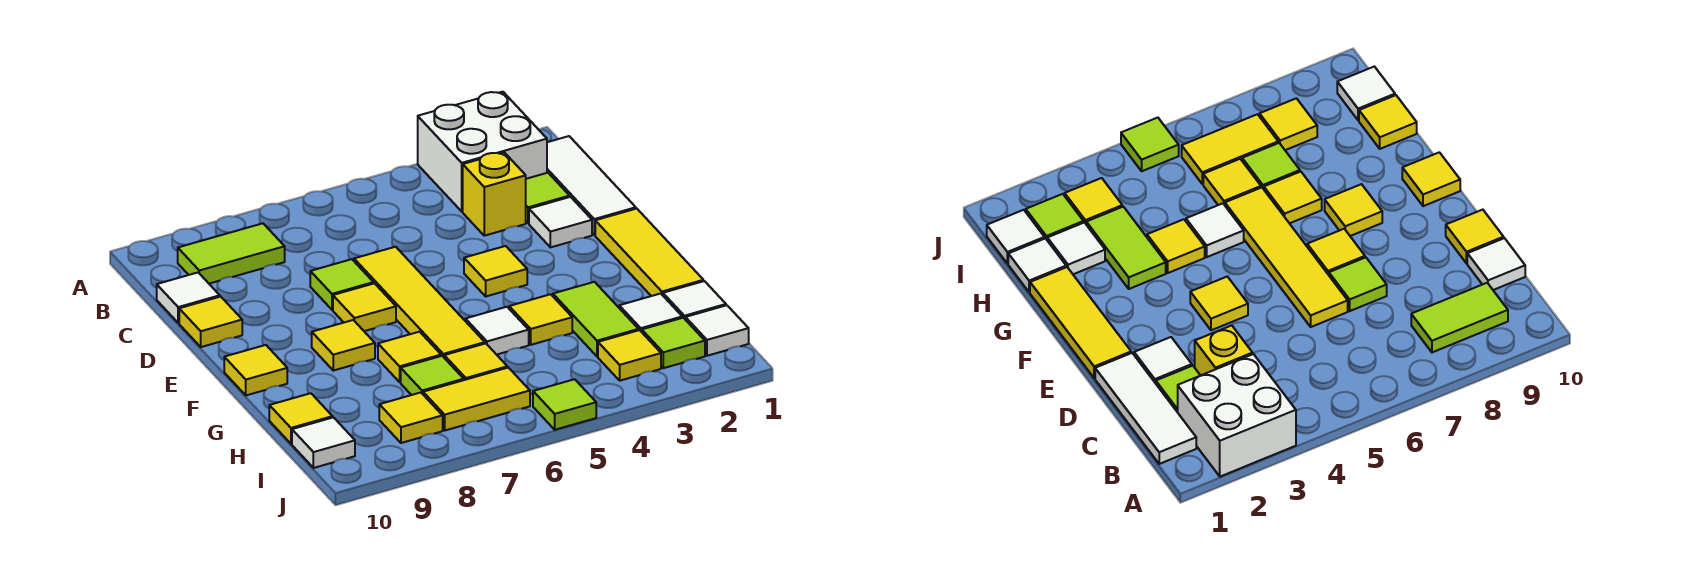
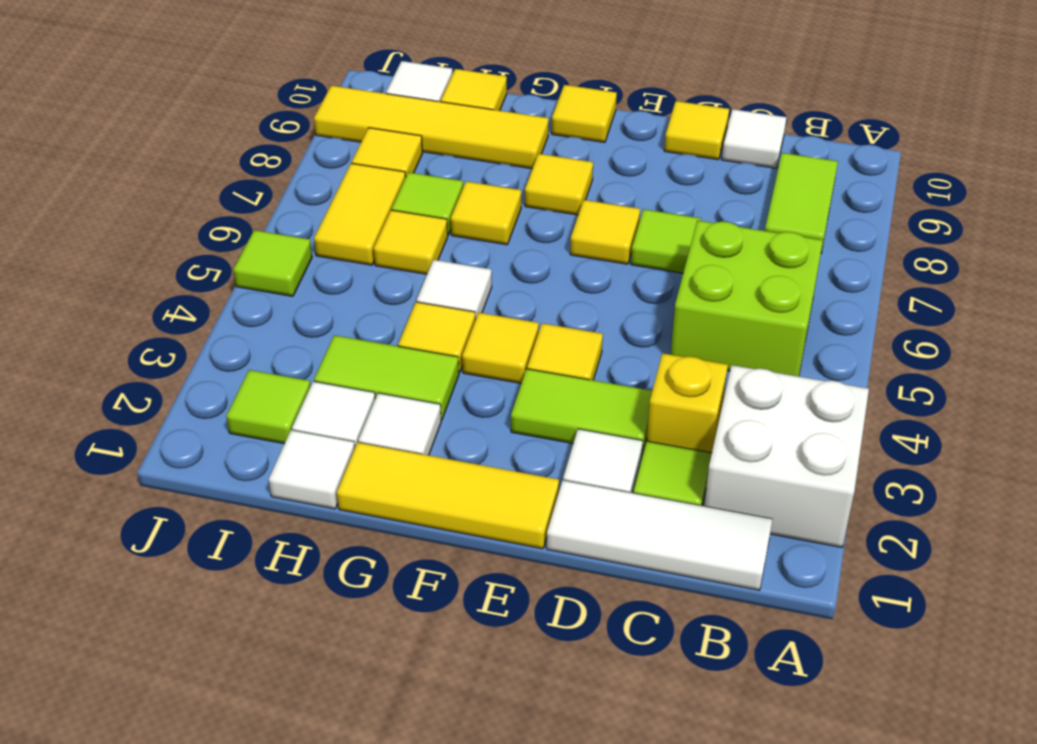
none -> lime brick B5:C6 level 1
none -> lime tile D3:E3 level 1
yellow tile D6:G6 level 1 -> yellow tile G9:J9 level 1
white tile I1 level 1 -> white tile G2 level 1
yellow tile I3 level 1 -> yellow tile F4 level 1

